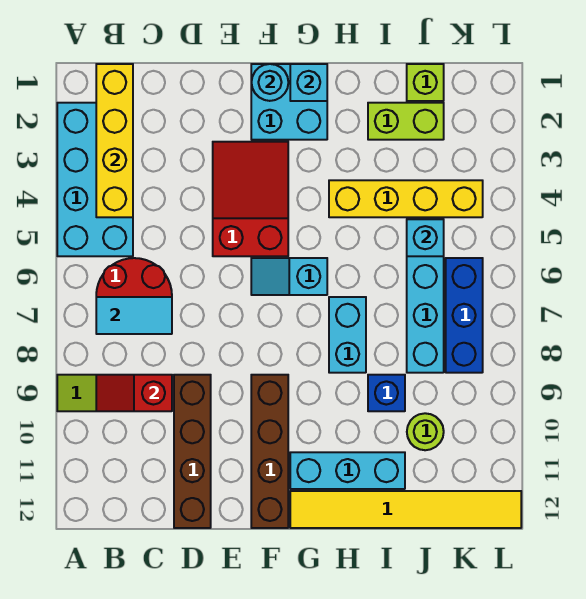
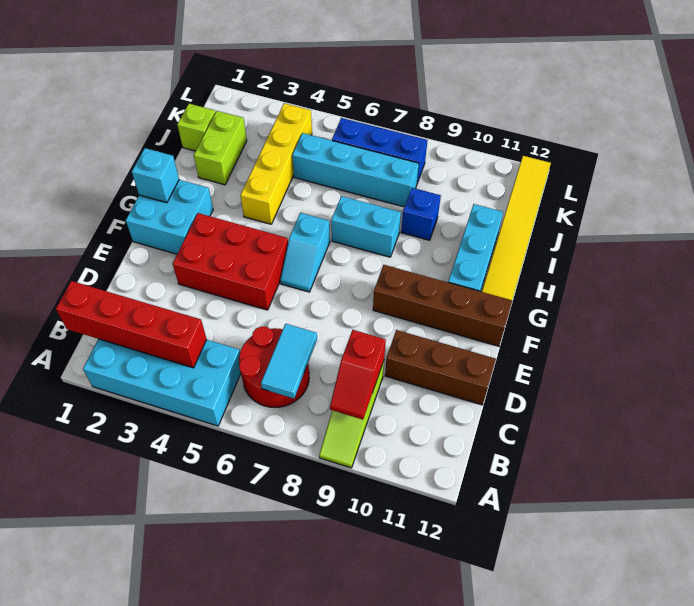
yellow brick B1:B4 level 2 -> red brick B1:B4 level 2
brown brick D9:D12 level 1 -> brown brick D10:D12 level 1
red slope E3:F5 level 1 top 5 -> red brick E3:F5 level 1
cyan round brick F1 level 2 -> none
cyan brick J5 level 2 -> none
lime round brick J10 level 1 -> none

